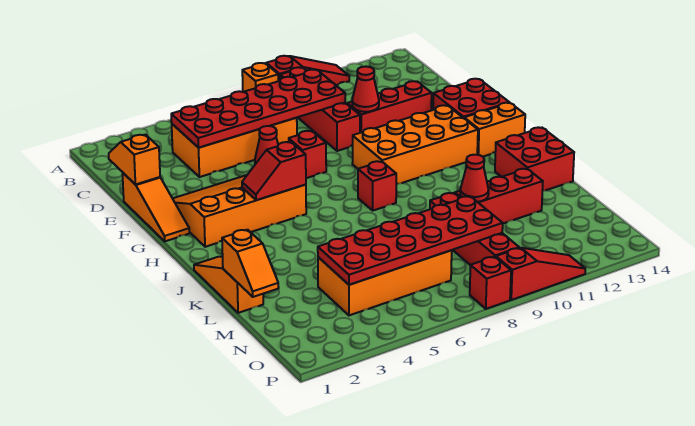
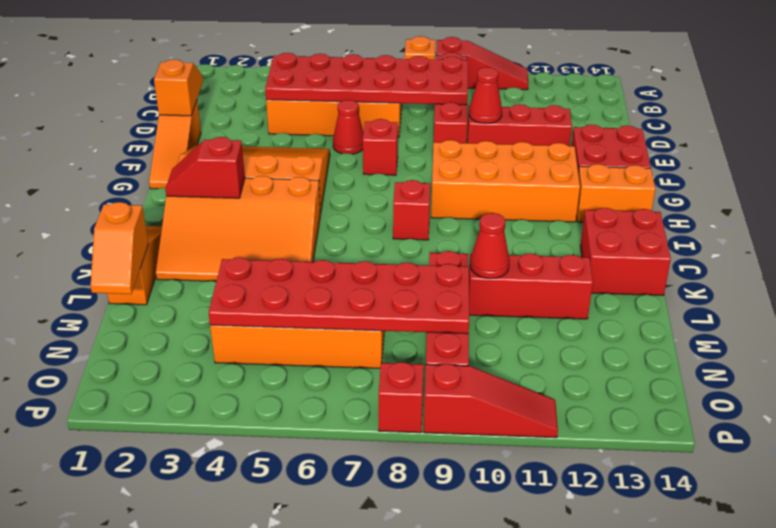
red slope H4:H5 level 2 top 5 -> red slope I2:I3 level 2 top 3
none -> orange slope I2:K5 level 1 top I

